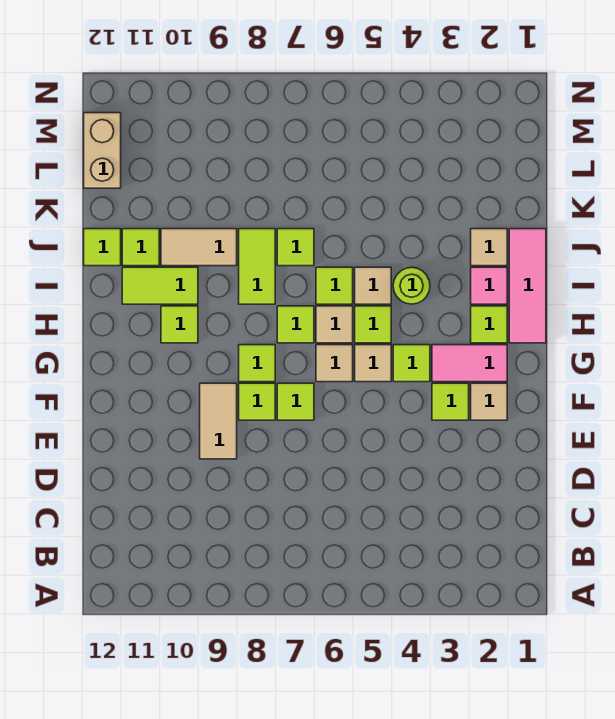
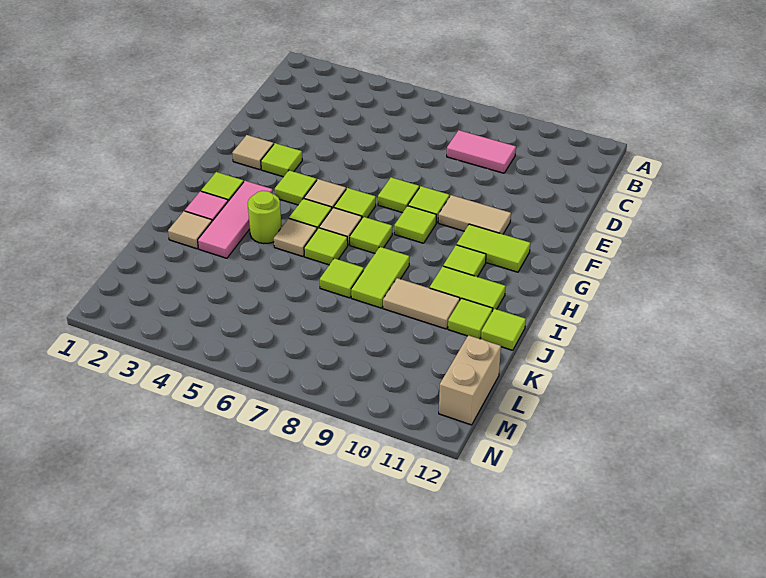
tan tile E9:F9 level 1 -> tan tile F9:F10 level 1
pink tile G2:G3 level 1 -> pink tile C8:C9 level 1
tan tile G6 level 1 -> lime tile G6 level 1
none -> lime tile G10:G11 level 1
pink tile H1:J1 level 1 -> pink tile H3:J3 level 1

